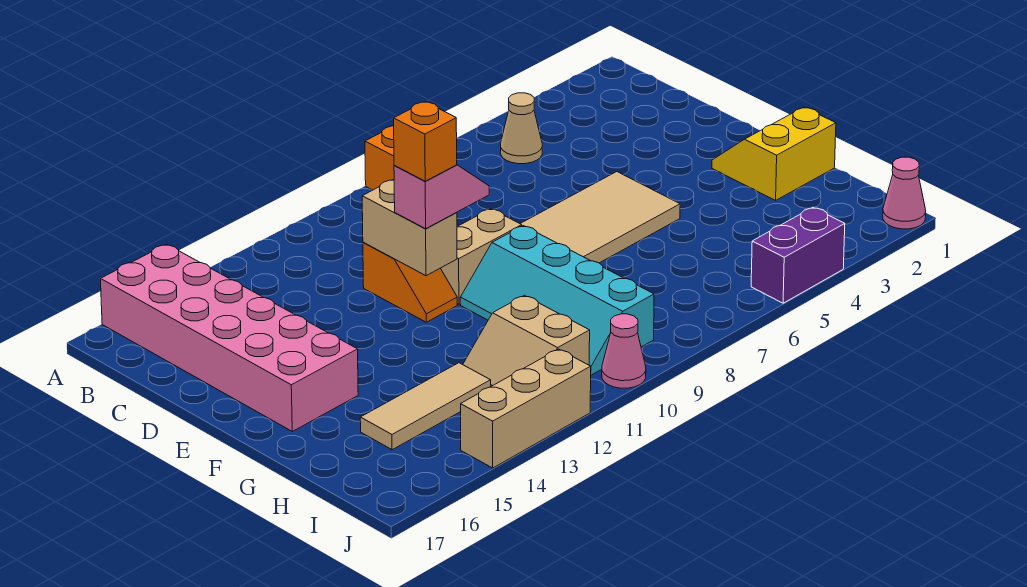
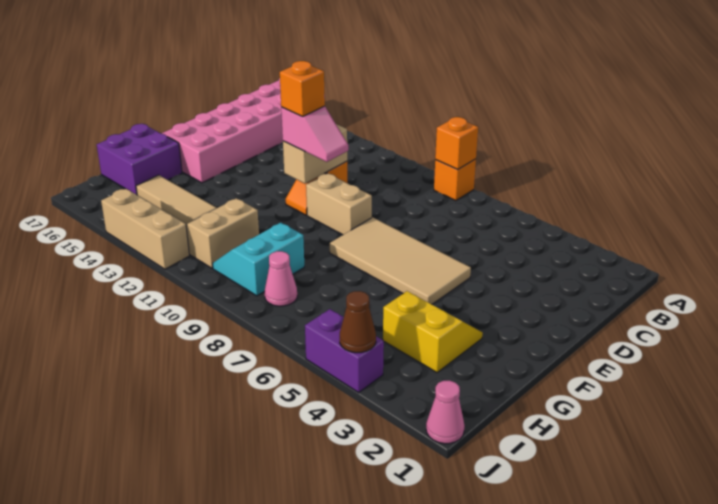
none -> orange brick A8 level 2
tan cone B5 level 1 -> none
yellow slope F1:G2 level 1 top G -> yellow slope G3:H4 level 1 top H
cyan slope F9:I10 level 1 top 9 -> cyan slope H9:I10 level 1 top 9
none -> purple brick G16:H17 level 1
none -> brown cone J4 level 2
pink cone J10 level 1 -> pink cone I8 level 1

